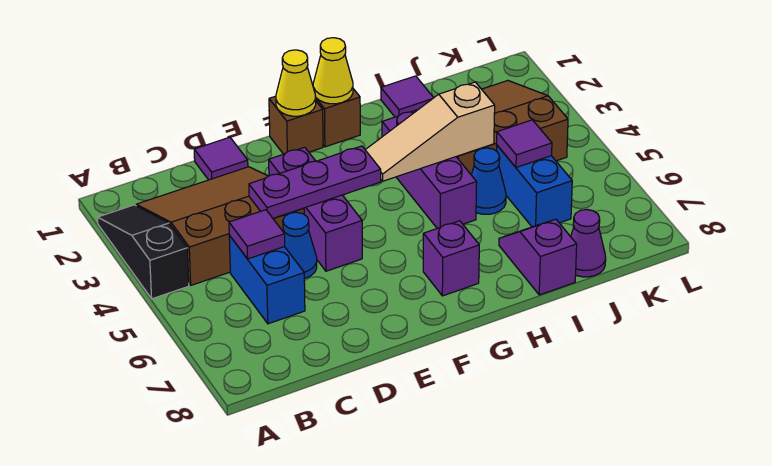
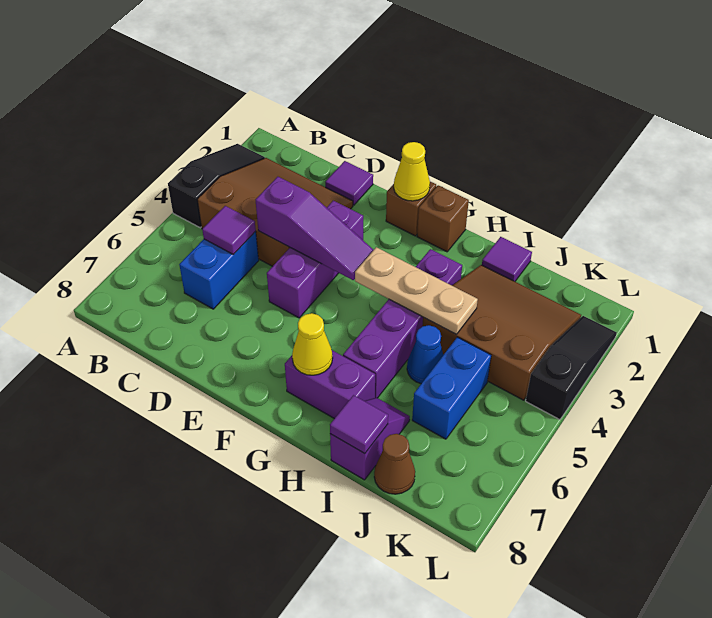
purple plate D4:F4 level 2 -> purple slope D4:F4 level 2 top D
blue cone D5 level 1 -> none
yellow cone G1 level 2 -> yellow cone G7 level 2
tan slope G4:I4 level 2 top I -> tan plate G4:I4 level 2
purple brick G7 level 1 -> purple brick G7:H7 level 1
purple brick H3:H5 level 1 -> purple brick H3:H6 level 1
purple tile J5 level 2 -> purple tile I8 level 2
purple cone J8 level 1 -> brown cone J8 level 1
none -> black slope L2:L4 level 1 top 4

